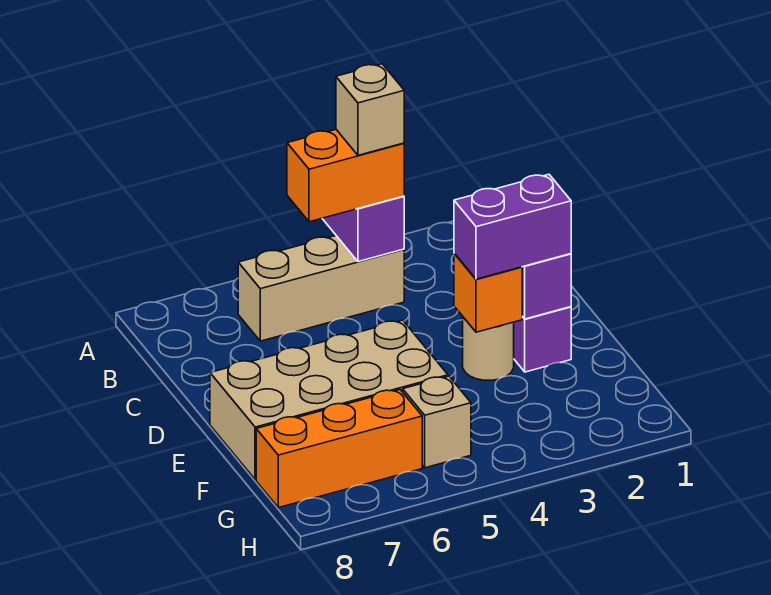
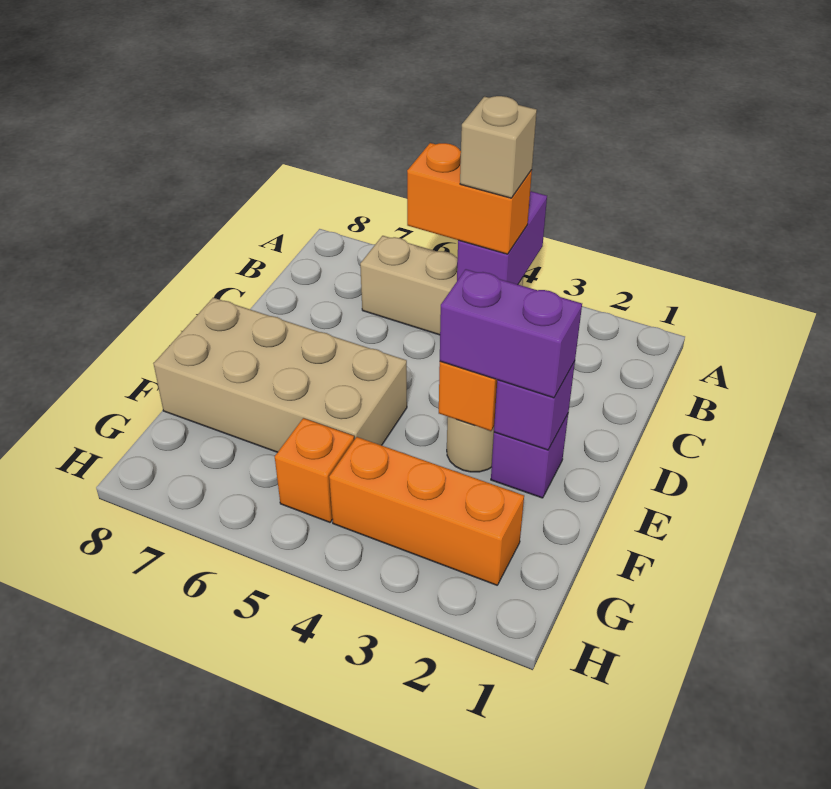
tan brick G5 level 1 -> orange brick G5 level 1
orange brick G6:G8 level 1 -> orange brick G2:G4 level 1

